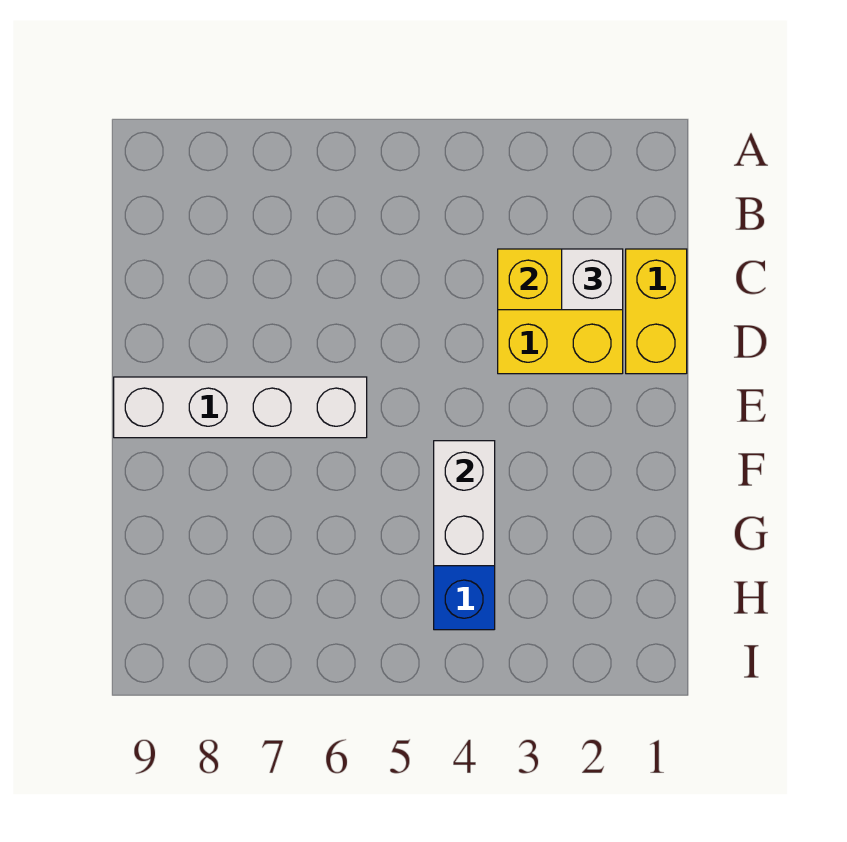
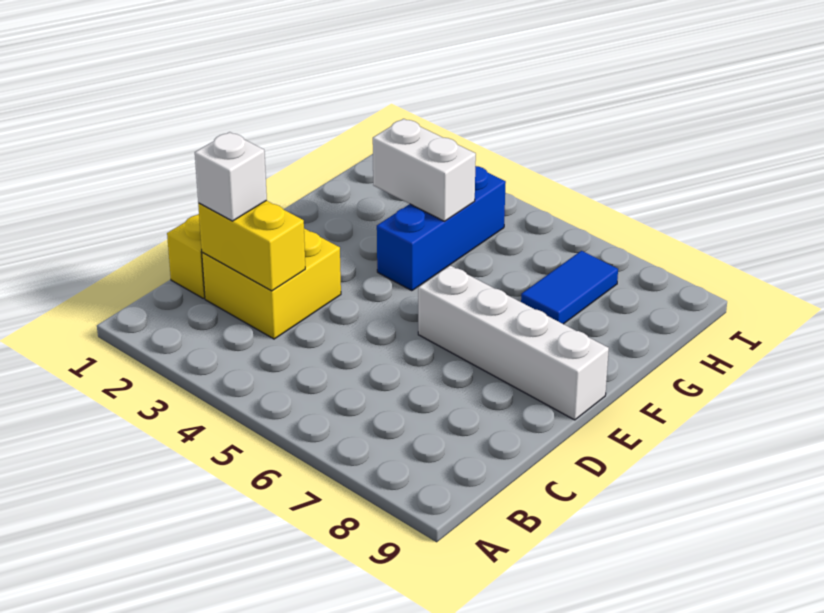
white brick F4:G4 level 2 -> white brick G3:G4 level 2
none -> blue tile G7:H7 level 1

